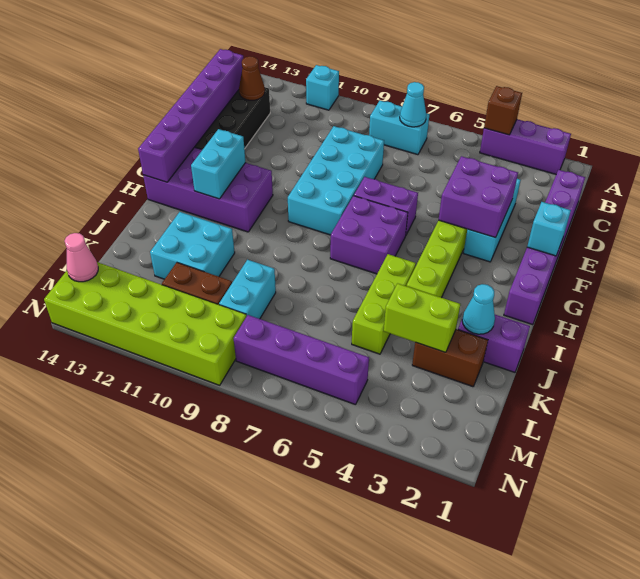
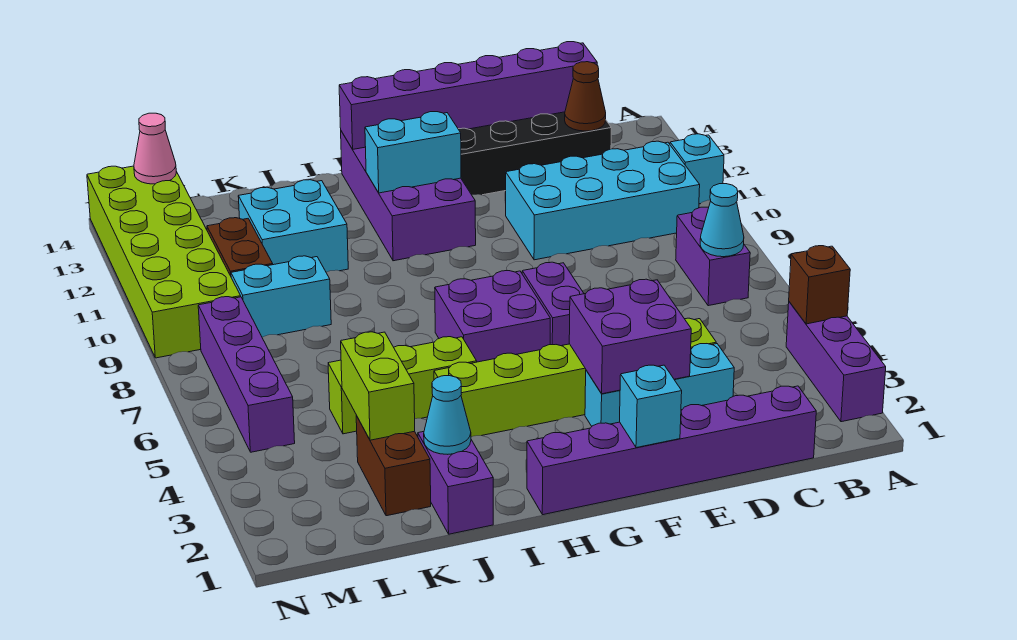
cyan brick B7:B8 level 1 -> purple brick B7:B8 level 1
cyan brick D8:G9 level 1 -> cyan brick B10:E11 level 1

